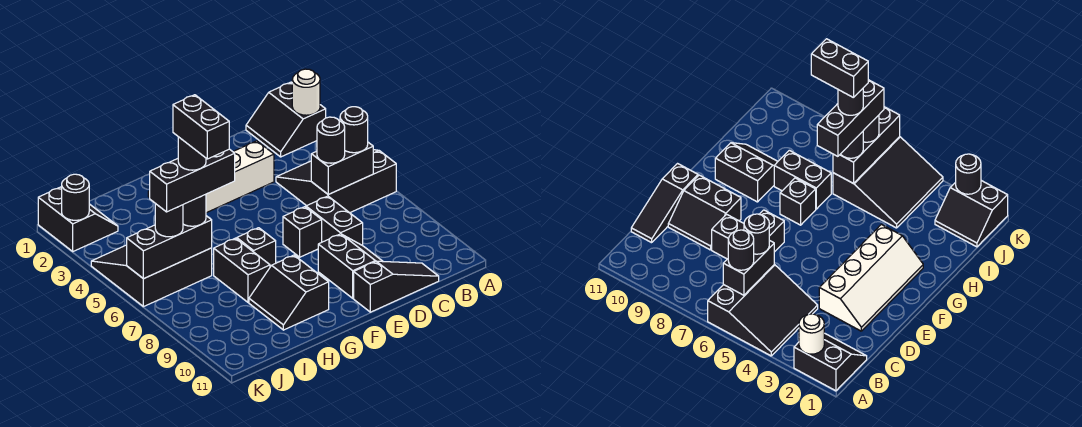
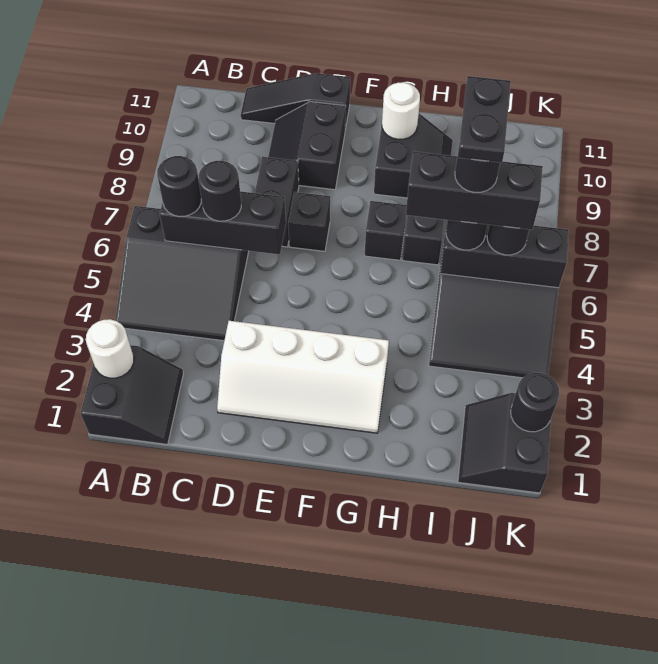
black brick B6:C6 level 2 -> black brick B6:D6 level 2
none -> white round brick G10 level 2
black brick I6:I7 level 6 -> black plate I6:I7 level 6

